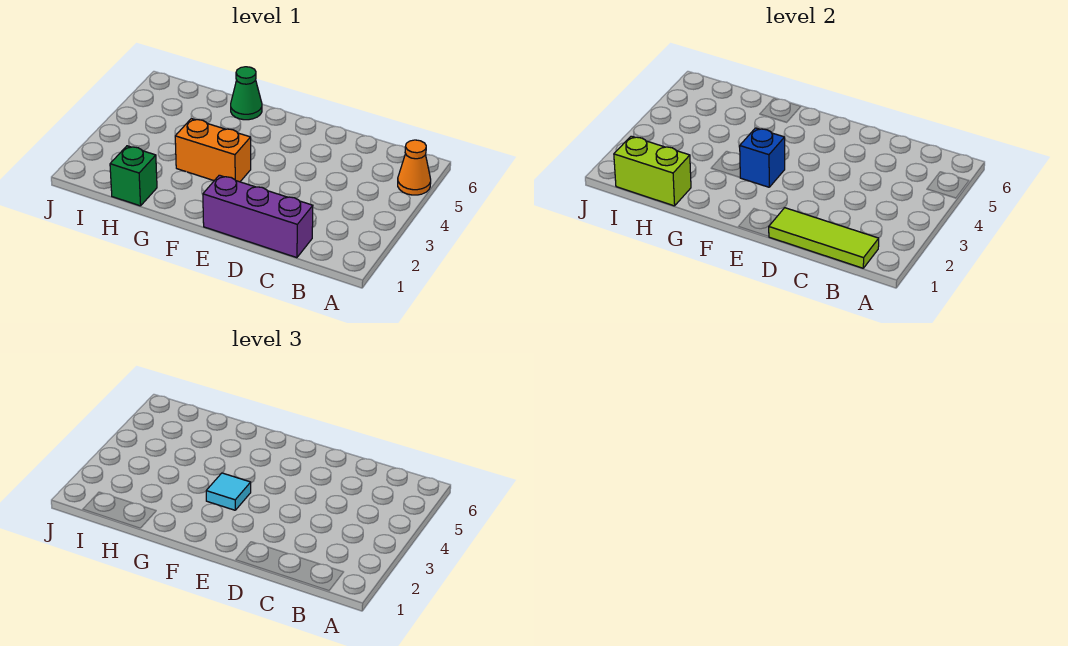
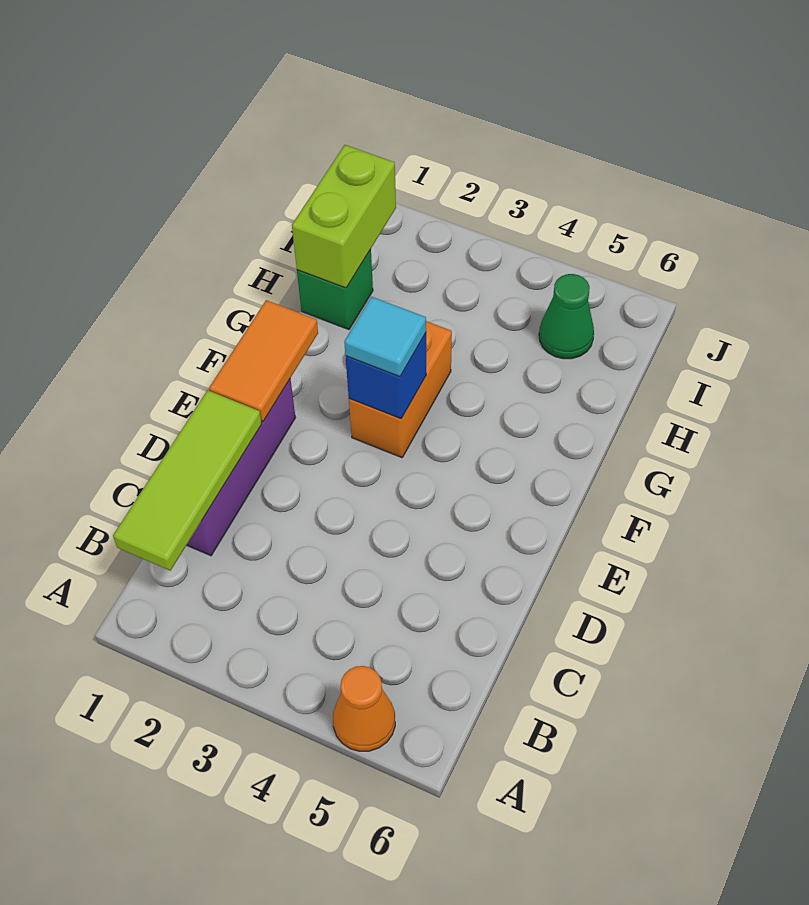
none -> orange tile E1:F1 level 2
green cone G6 level 1 -> green cone I5 level 1

